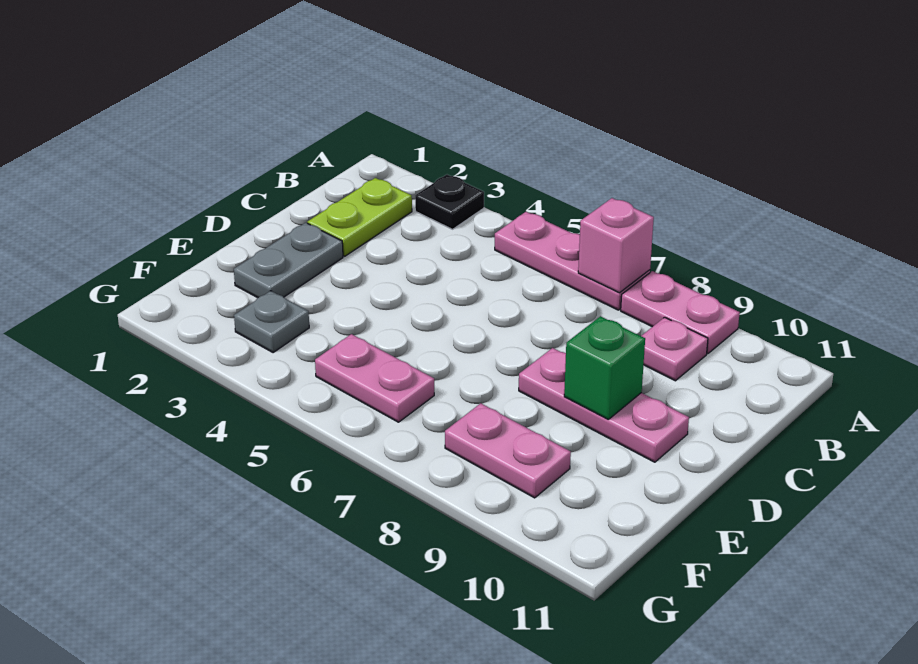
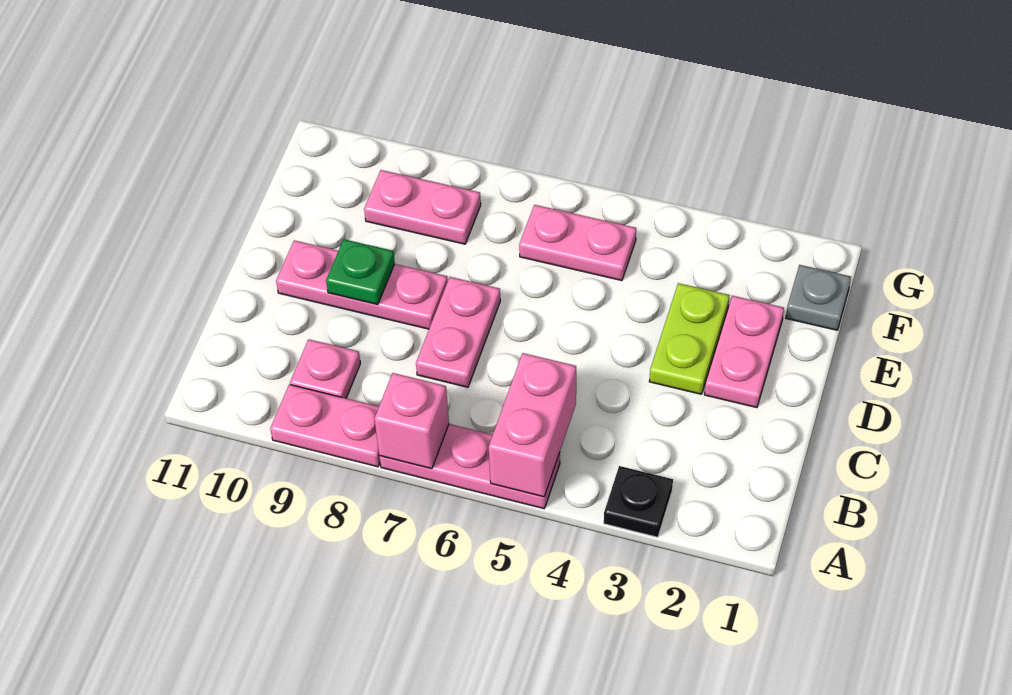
none -> pink brick A5:B5 level 2
lime plate B2:C2 level 1 -> lime plate D3:E3 level 1
none -> pink plate C7:D7 level 1
grey plate D2:E2 level 1 -> pink plate D2:E2 level 1
green brick D9 level 2 -> green plate D9 level 2
grey plate F3 level 1 -> grey plate F1 level 1

